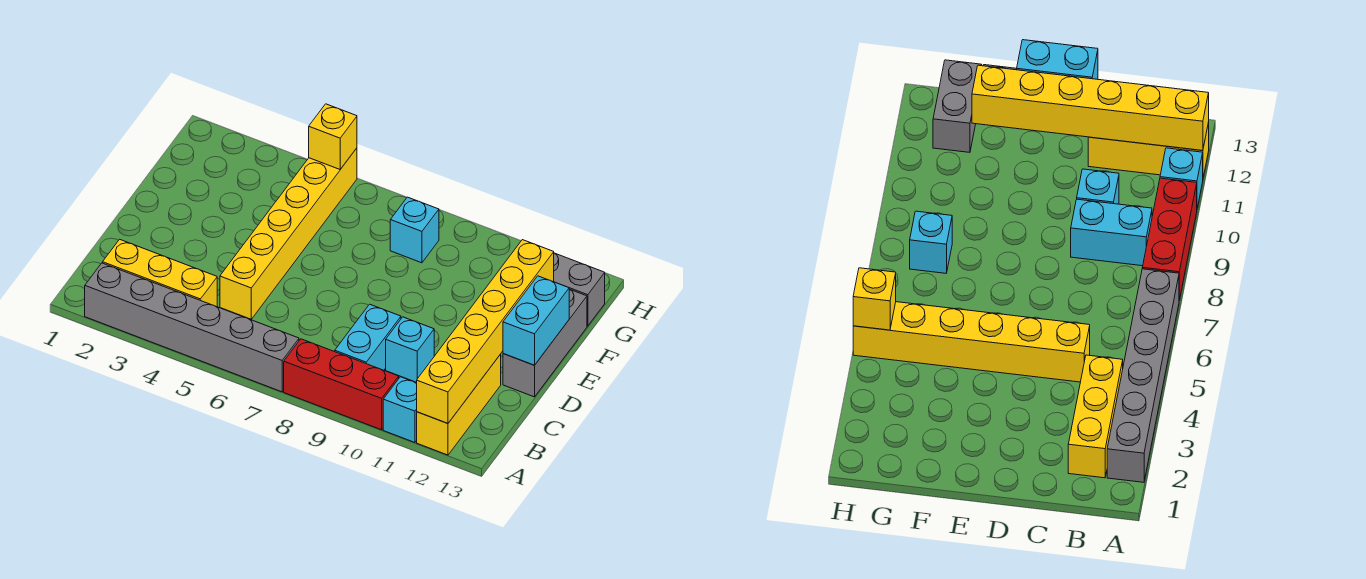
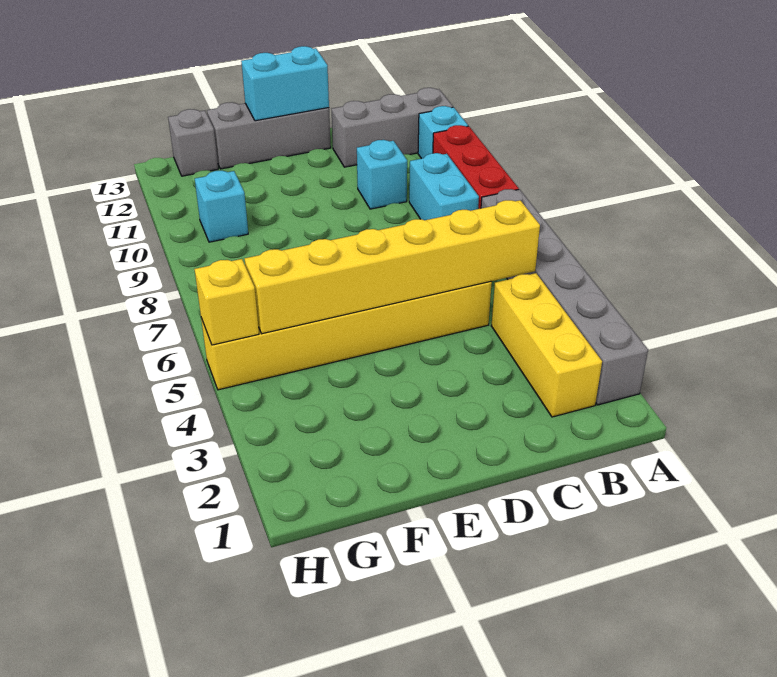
yellow brick A12:C12 level 1 -> grey brick A12:C12 level 1
yellow brick A12:F12 level 2 -> yellow brick B5:G5 level 2
cyan brick B9:C9 level 1 -> cyan brick B8:B9 level 1
cyan brick G8 level 1 -> cyan brick G10 level 1
grey brick G12:G13 level 1 -> grey brick G13 level 1

